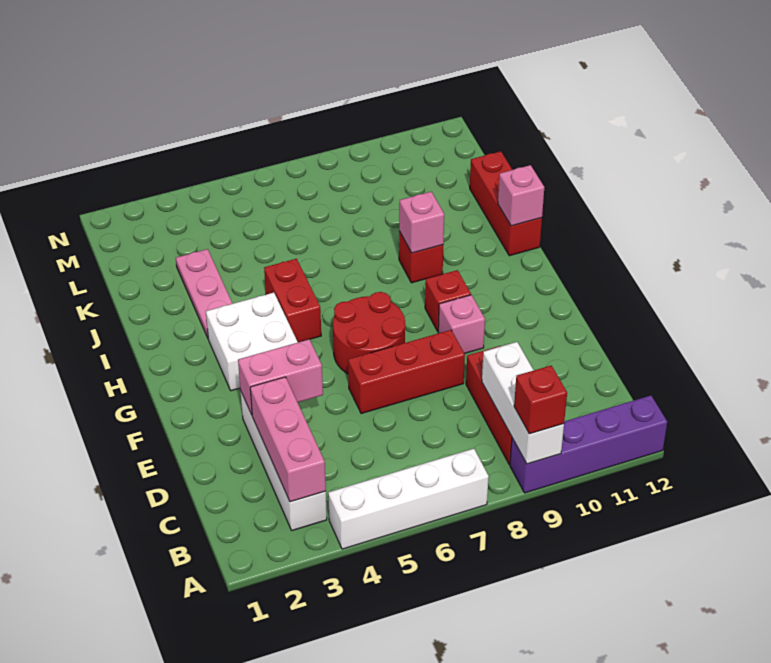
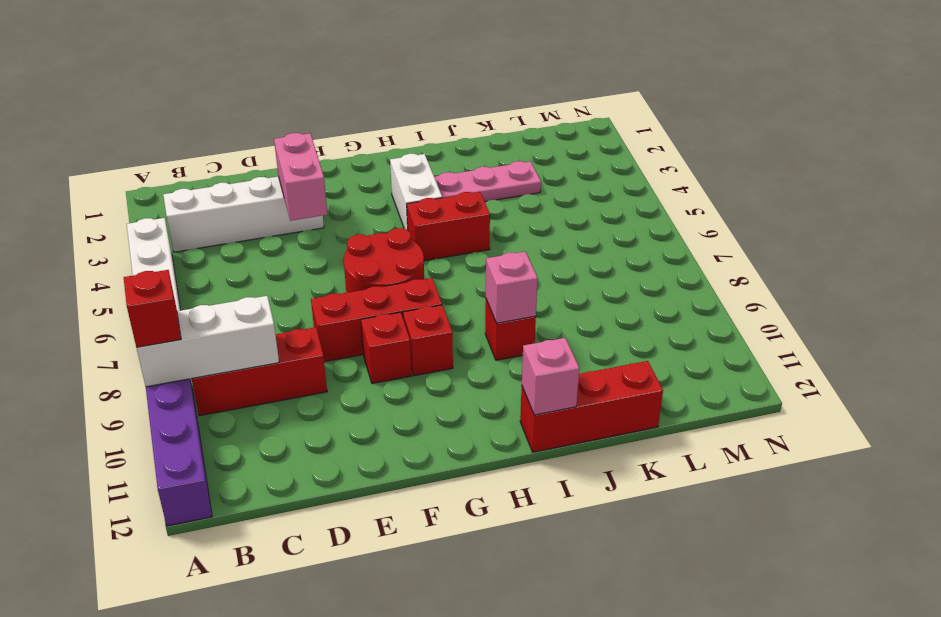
pink brick B3:D3 level 2 -> none
red brick E6:E8 level 1 -> red brick E8:G8 level 1
pink brick F9 level 1 -> red brick F9 level 1
white brick G3:H4 level 1 -> white brick H3:H4 level 1

